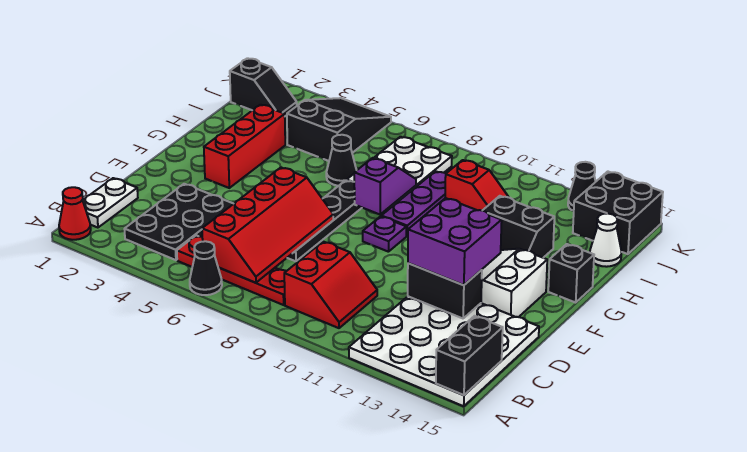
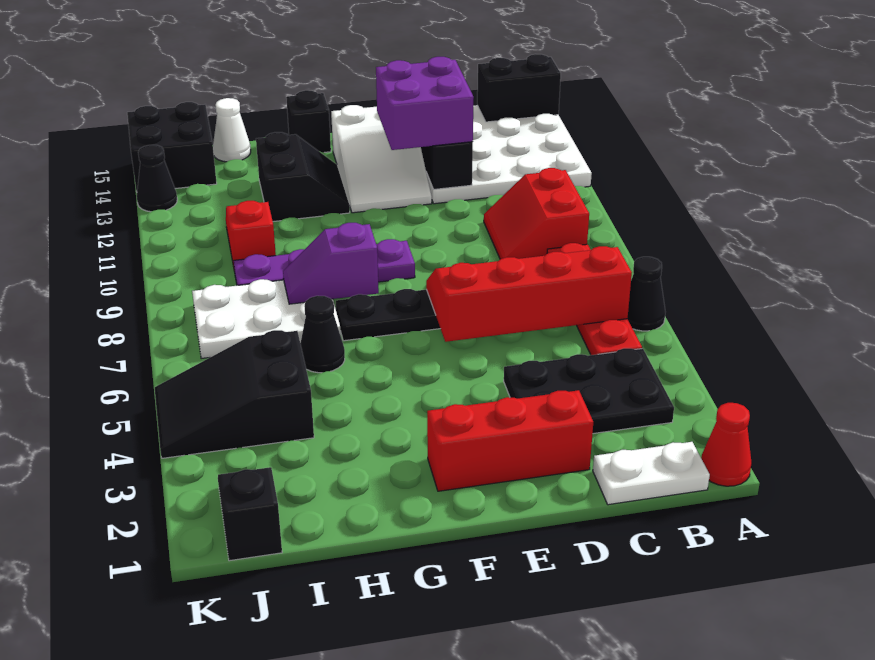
red slope B9:C10 level 1 top 9 -> red slope B9:C10 level 1 top B
red brick F3:H3 level 1 -> red brick D2:F2 level 1

